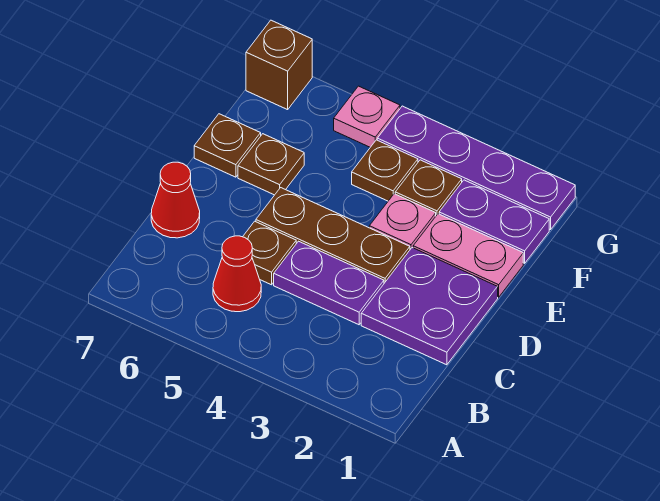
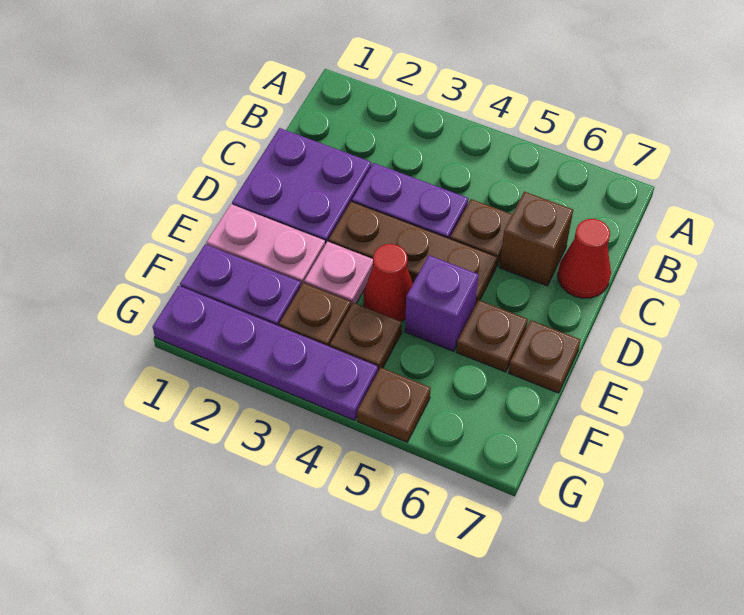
red cone B5 level 1 -> red cone E4 level 1
none -> purple brick E5 level 1
pink plate G5 level 1 -> brown plate G5 level 1
brown brick G7 level 1 -> brown brick C6 level 1

